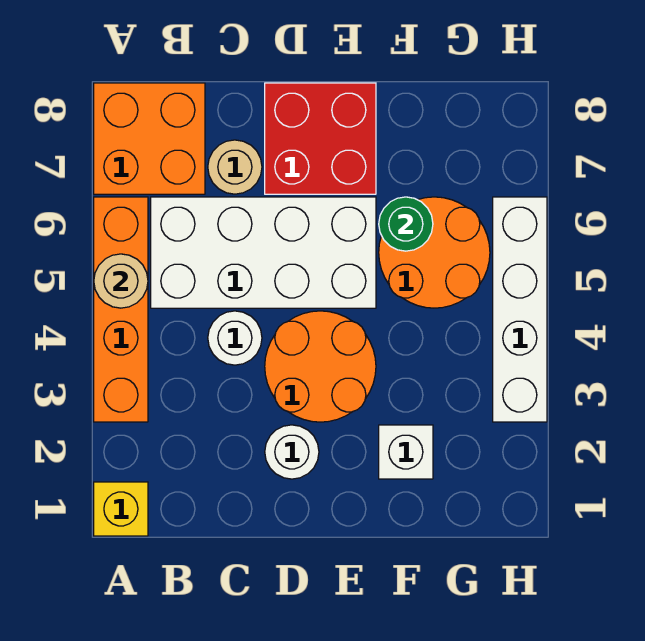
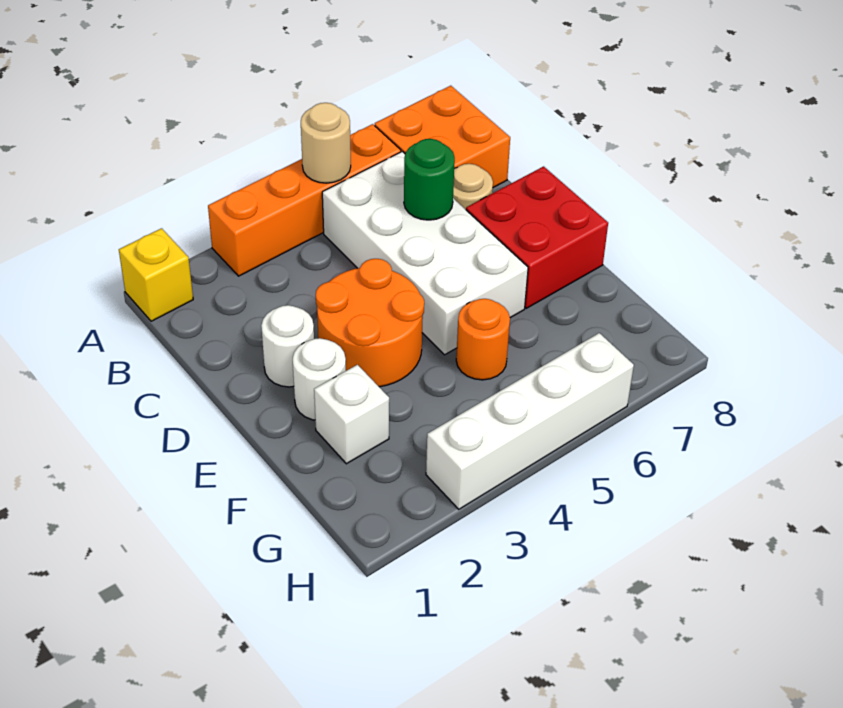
white round brick C4 level 1 -> white round brick E2 level 1
orange round brick F5:G6 level 1 -> orange round brick F5 level 1
green round brick F6 level 2 -> green round brick C6 level 2

